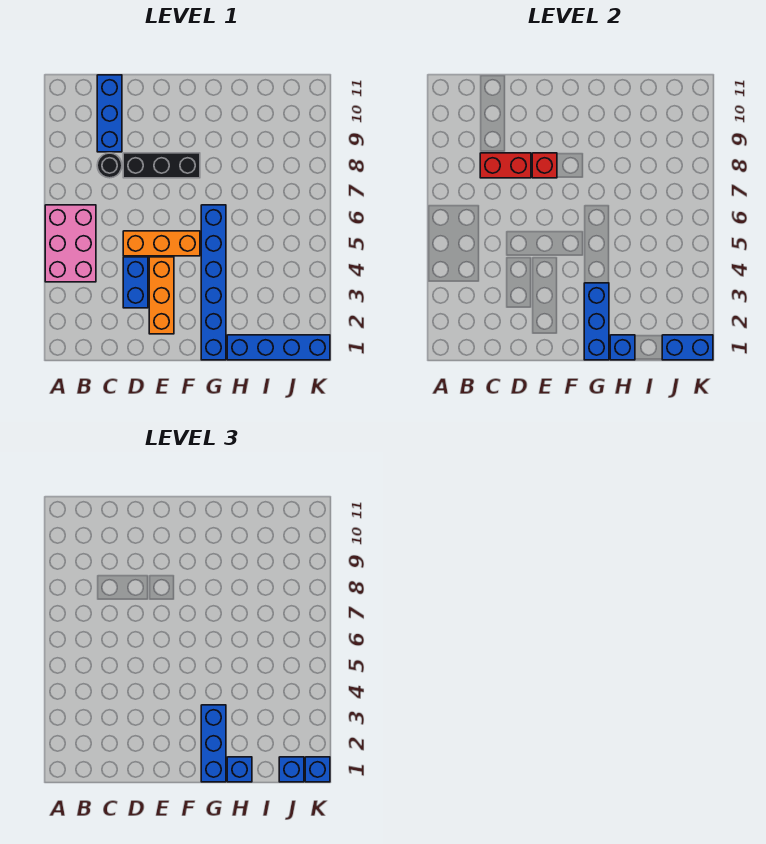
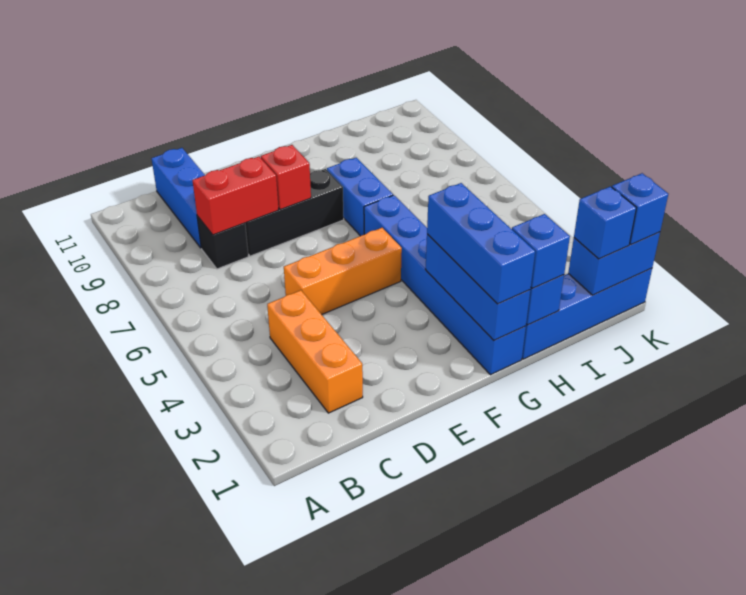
pink brick A4:B6 level 1 -> none
black round brick C8 level 1 -> black brick C8 level 1
blue brick D3:D4 level 1 -> blue brick G7:G8 level 1
orange brick E2:E4 level 1 -> orange brick C2:C4 level 1

